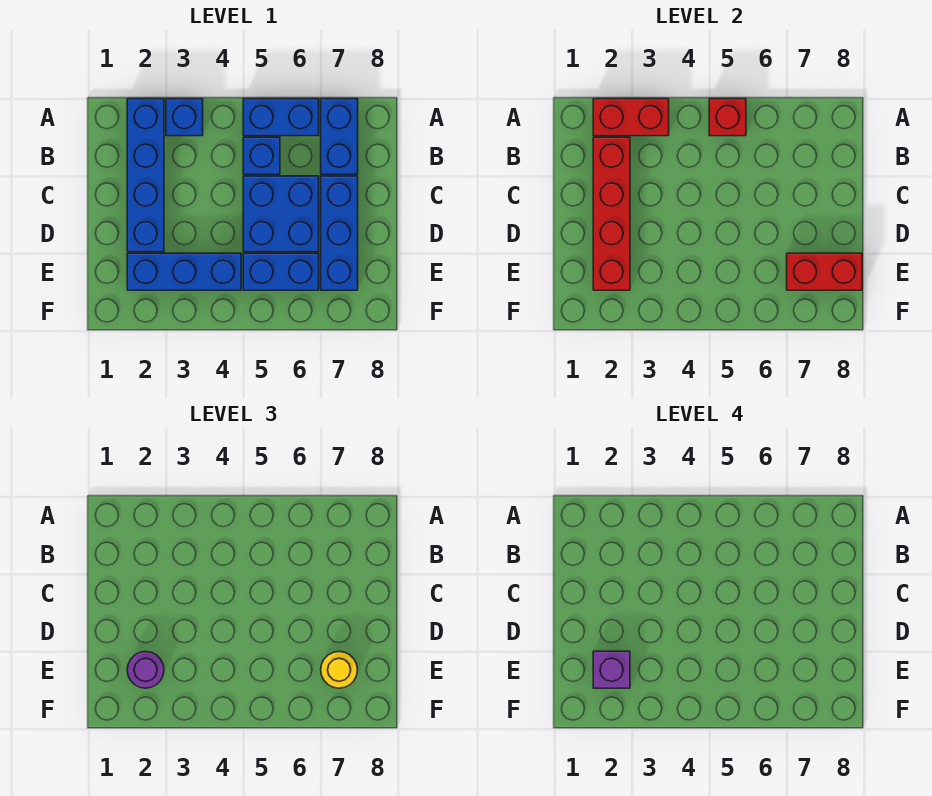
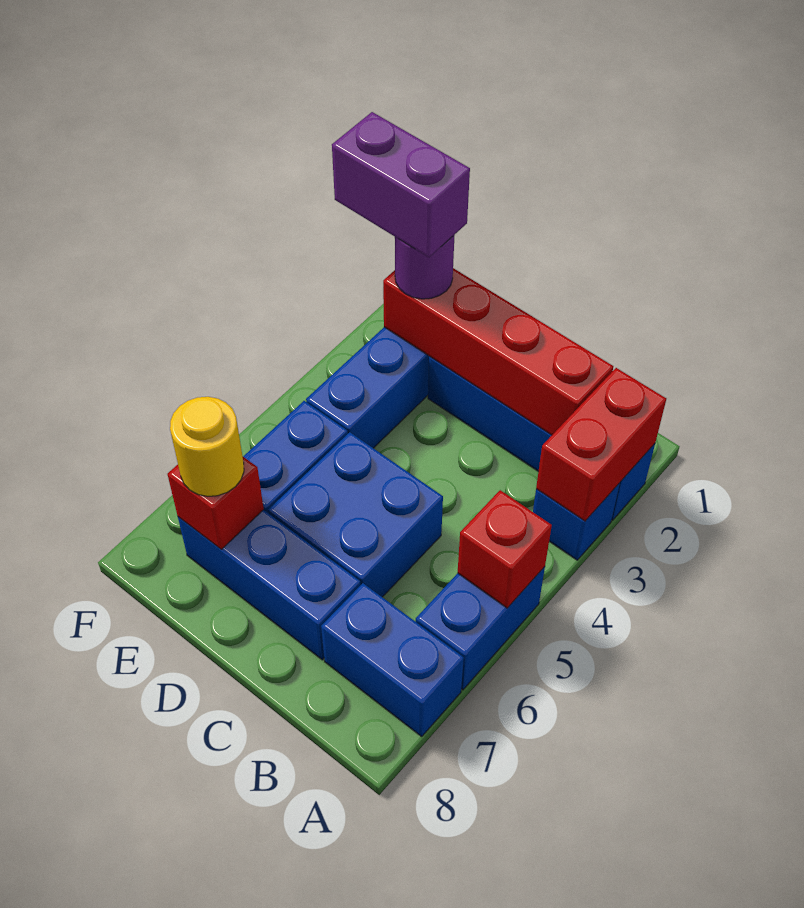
blue brick B5 level 1 -> none
purple brick E2 level 4 -> purple brick E2:F2 level 4
red brick E7:E8 level 2 -> red brick E7 level 2

